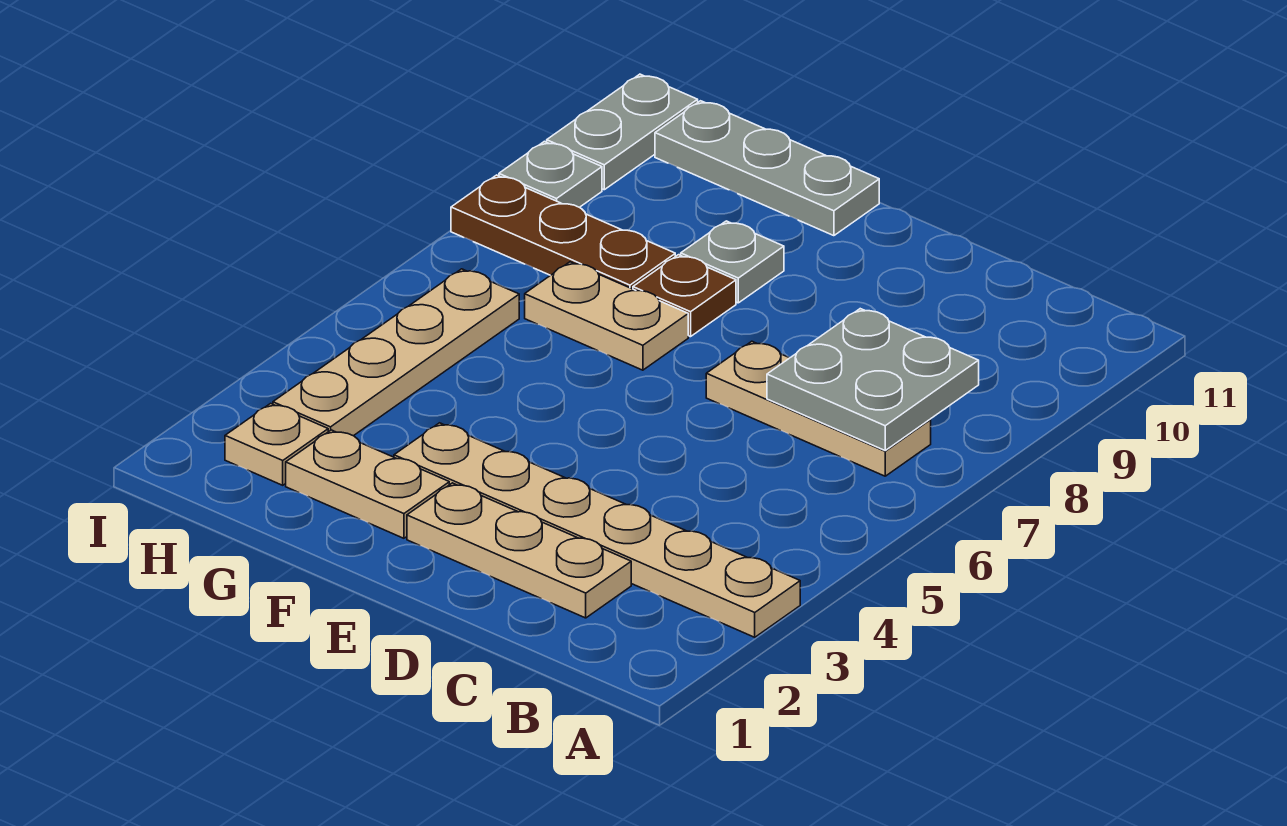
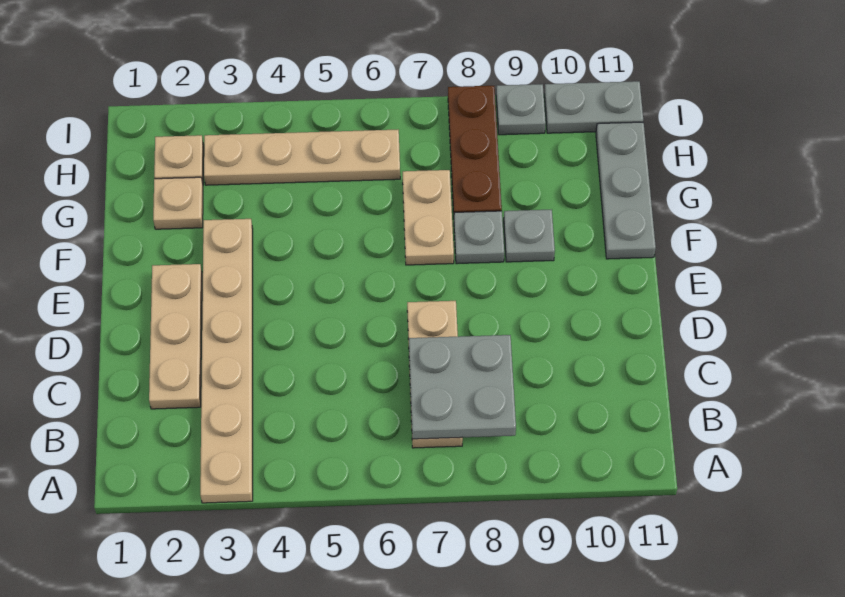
tan plate F2:G2 level 1 -> tan plate G2 level 1
brown plate F8 level 1 -> grey plate F8 level 1

